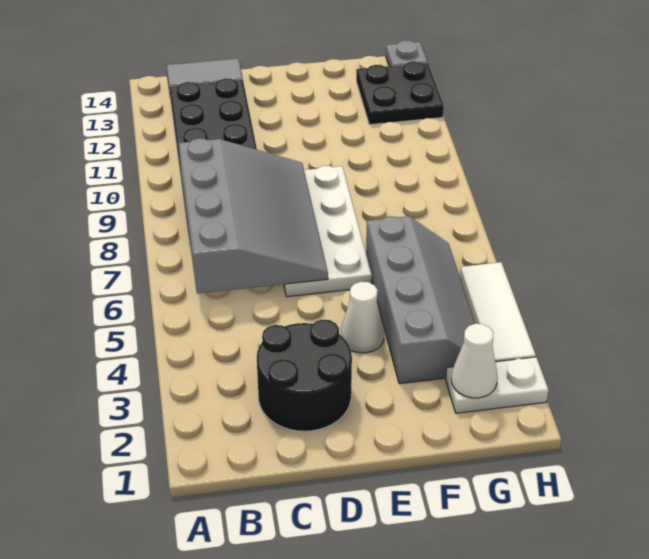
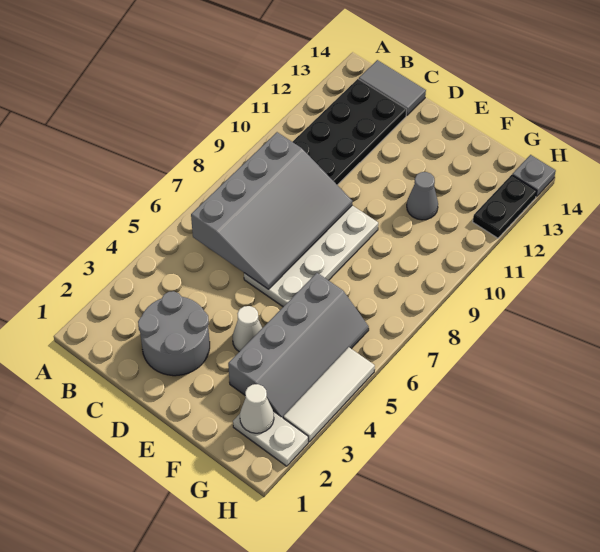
black round brick C2:D3 level 1 -> grey round brick C2:D3 level 1
none -> grey cone F11 level 1
black plate G12:H13 level 1 -> black plate H12:H13 level 1

